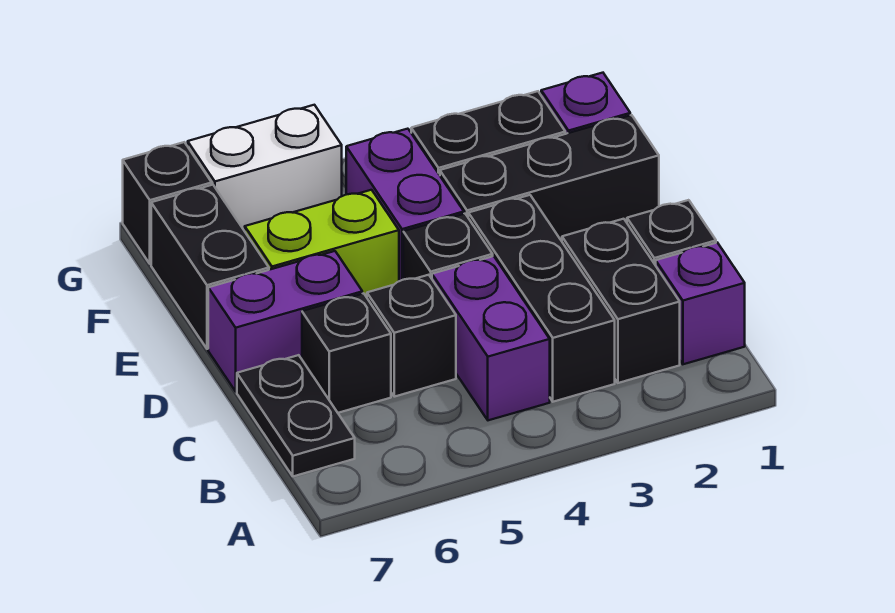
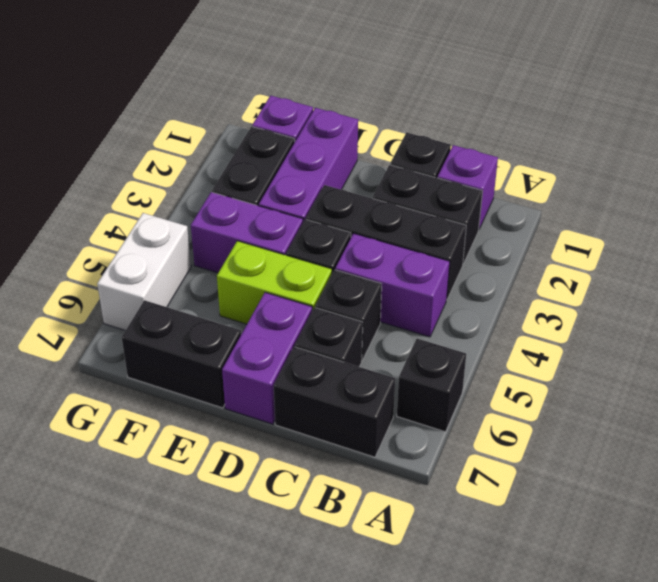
black plate B7:C7 level 1 -> black brick B7:C7 level 1
black brick E1:E3 level 1 -> purple brick E1:E3 level 1
lime brick E5:E6 level 1 -> lime brick D5:E5 level 1
black brick G7 level 1 -> black brick A6 level 1

